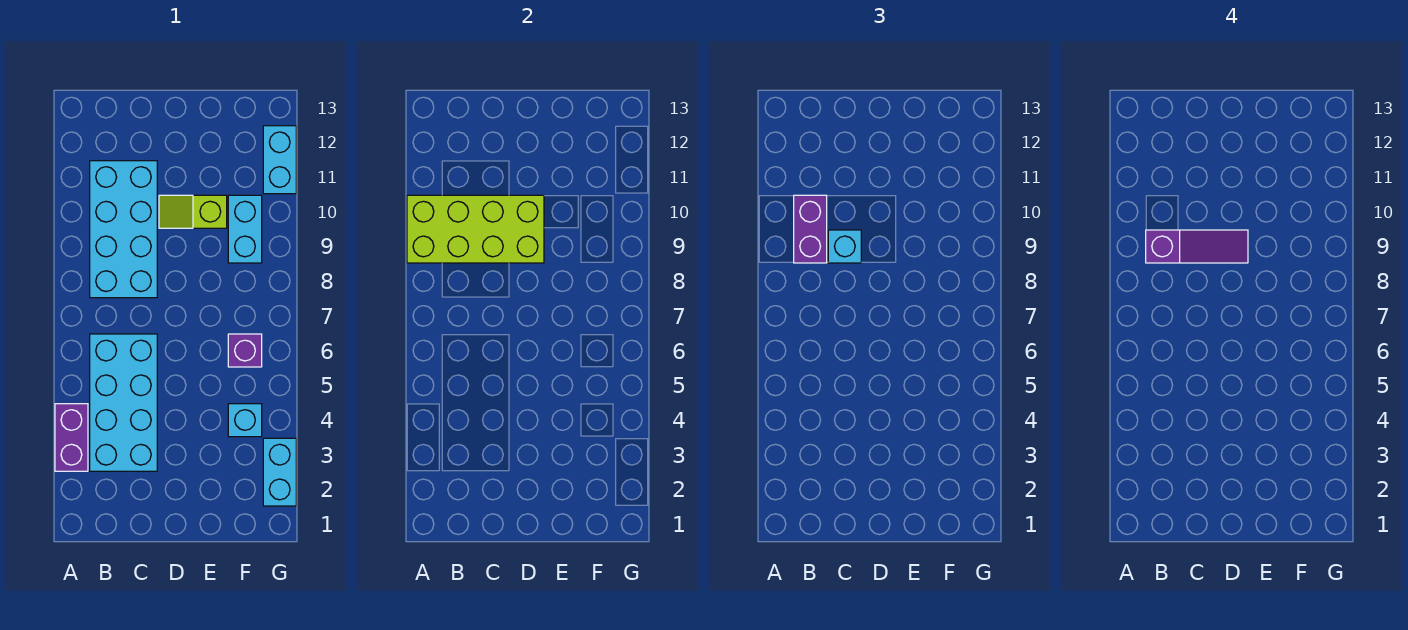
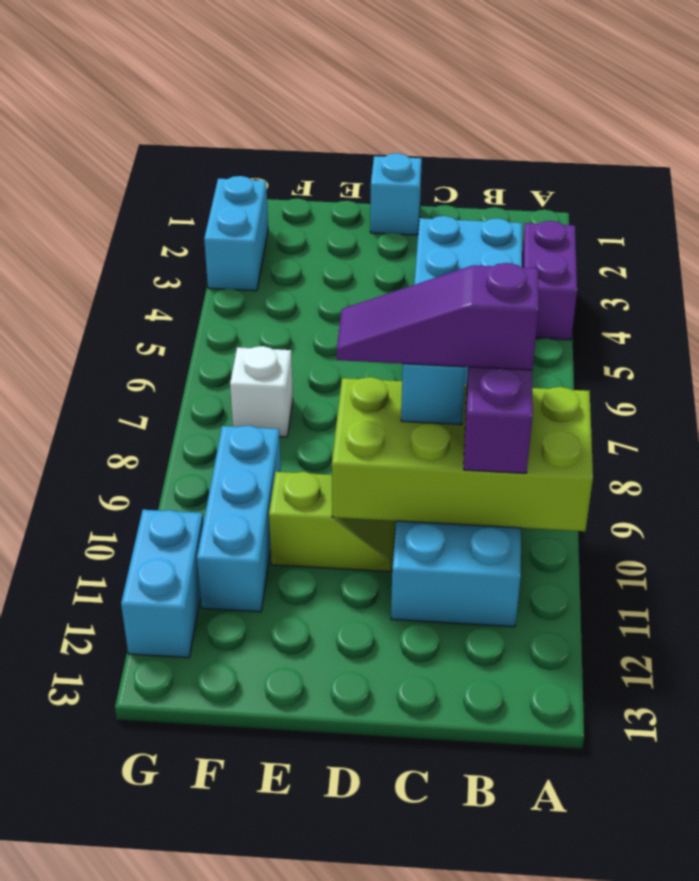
cyan brick F4 level 1 -> cyan brick D1 level 1
purple brick F6 level 1 -> none
none -> white brick F7 level 1
cyan brick F9:F10 level 1 -> cyan brick F9:F11 level 1

